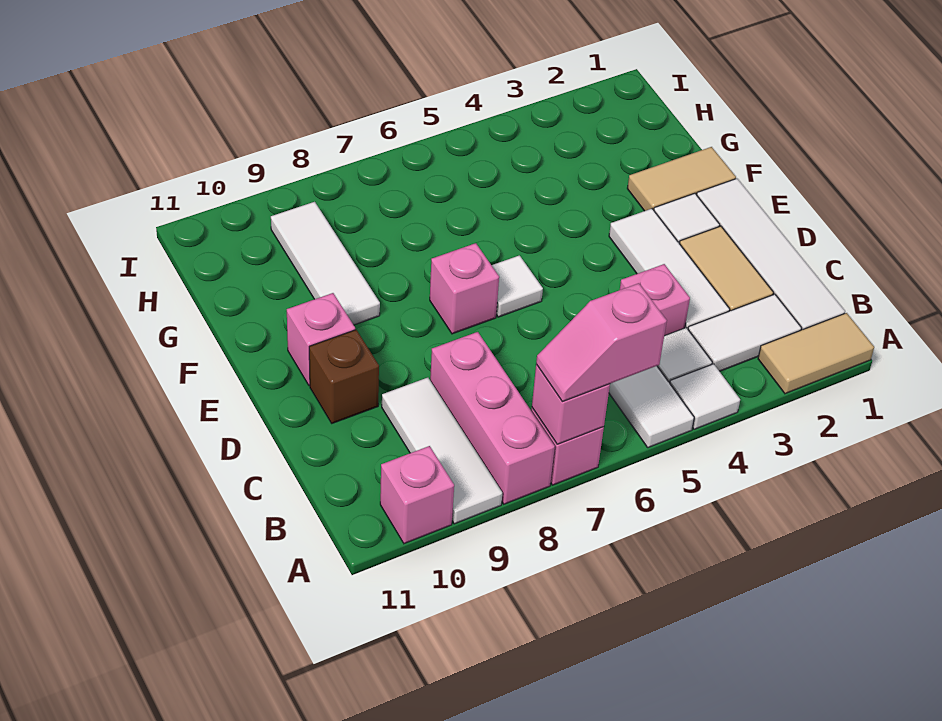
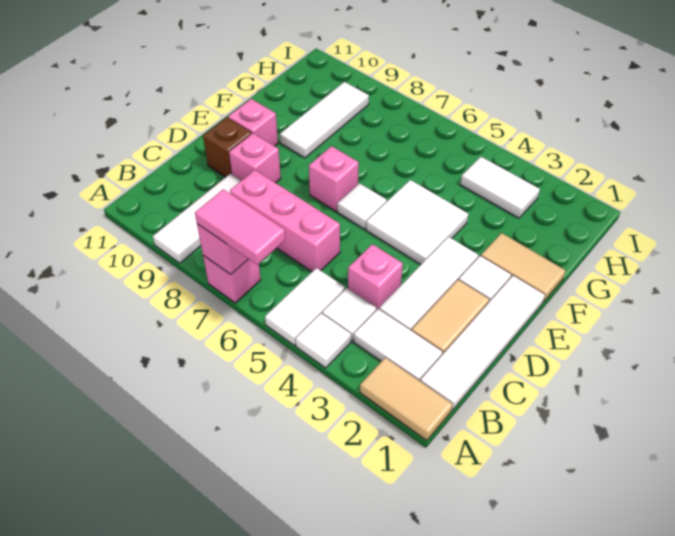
pink slope A6:A7 level 3 top 6 -> pink tile A6:A7 level 3
pink brick A8:C8 level 1 -> pink brick C6:C8 level 1
pink brick A10 level 1 -> pink brick D9 level 1
none -> white tile E4:F5 level 1
none -> white tile H3:H4 level 1

